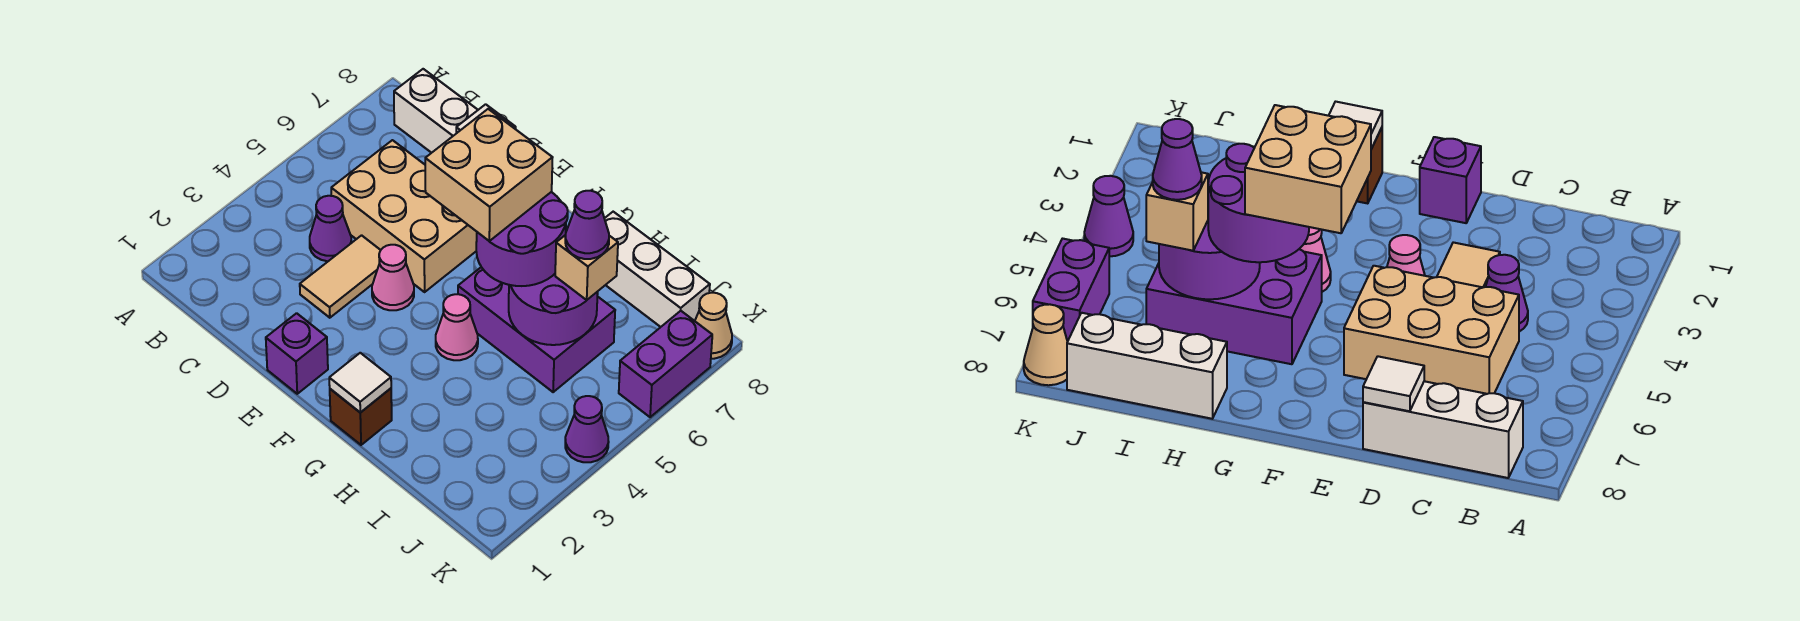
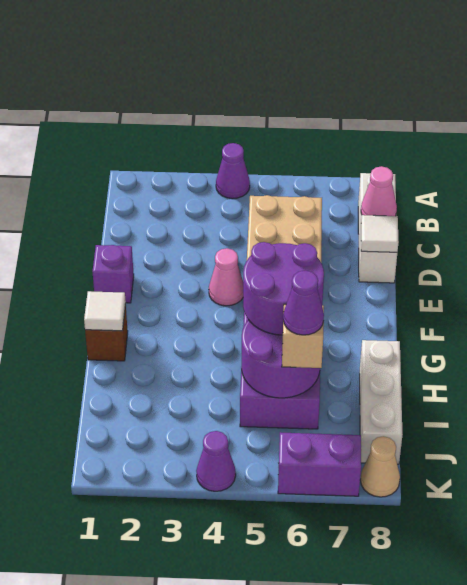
purple cone C4 level 1 -> purple cone A4 level 1
tan tile D3:D4 level 1 -> none
tan brick F5:G6 level 4 -> none
pink cone G4 level 1 -> pink cone C8 level 2

